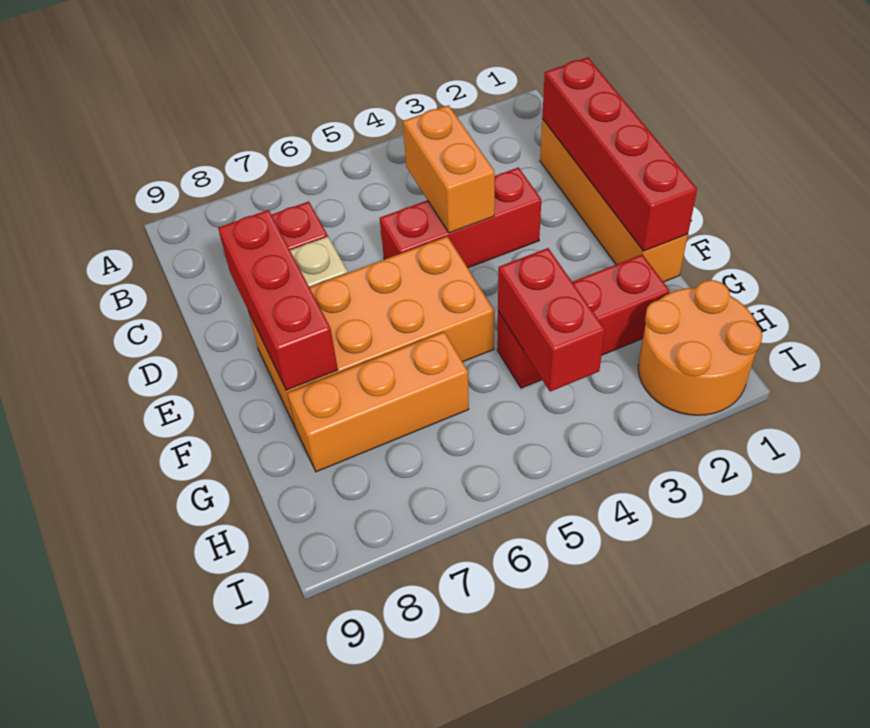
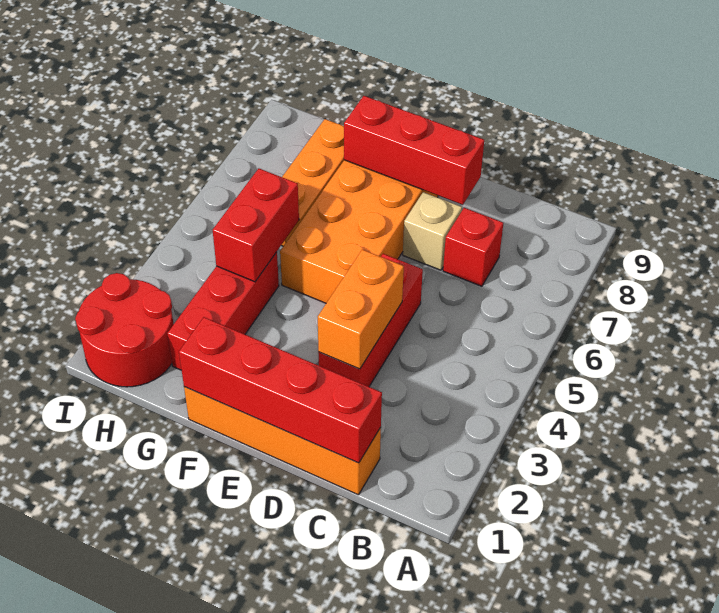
orange brick C4:D4 level 2 -> orange brick D3:D4 level 2
red brick G4:H4 level 2 -> red brick G4:G5 level 2
orange round brick H1:I2 level 1 -> red round brick H1:I2 level 1

